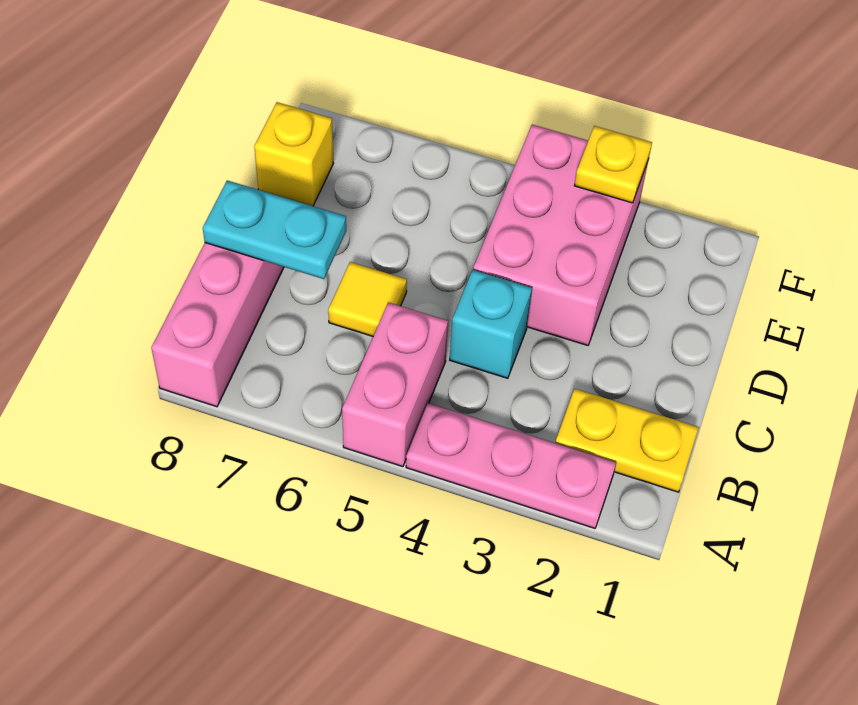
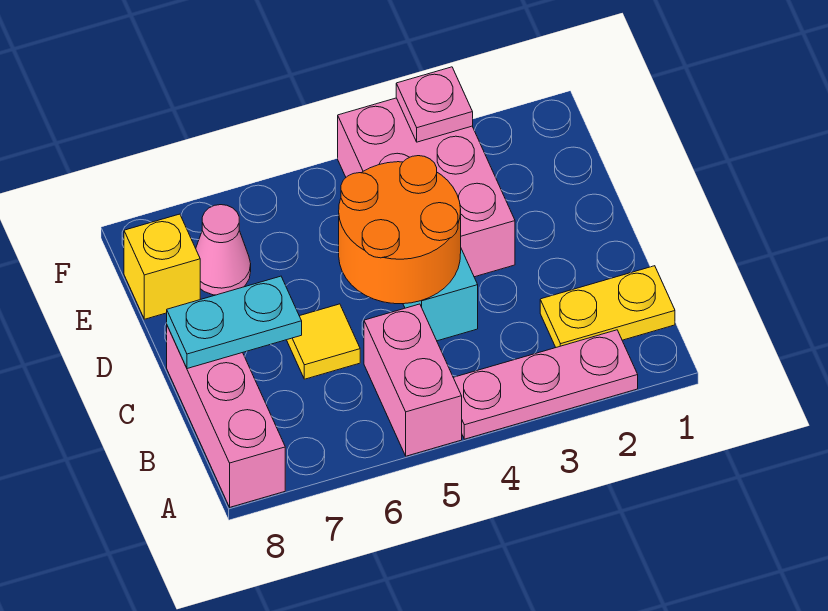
none -> orange round brick C4:D5 level 2
none -> pink cone E7 level 1
yellow plate F3 level 2 -> pink plate F3 level 2

